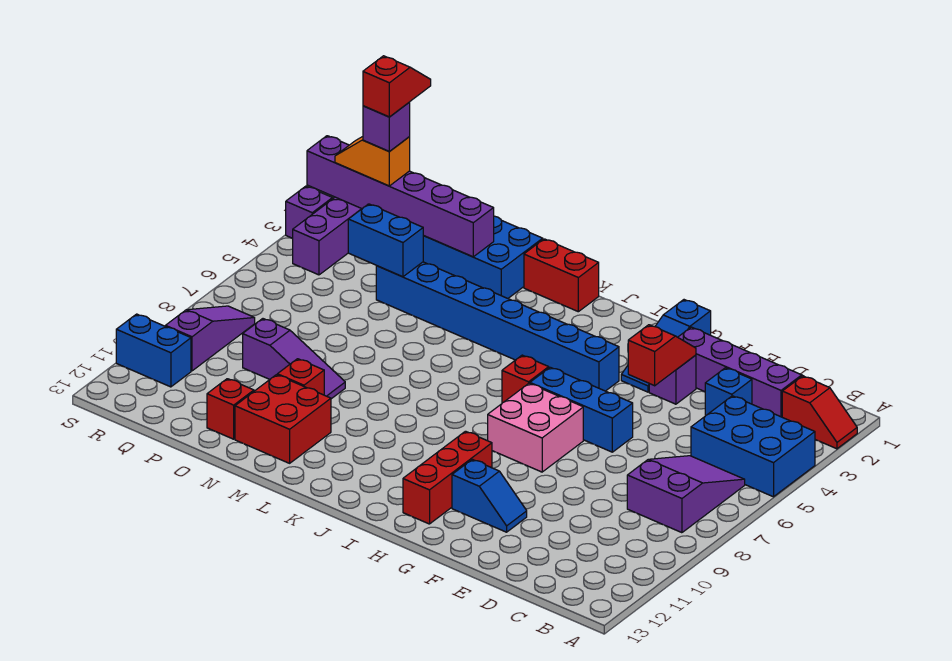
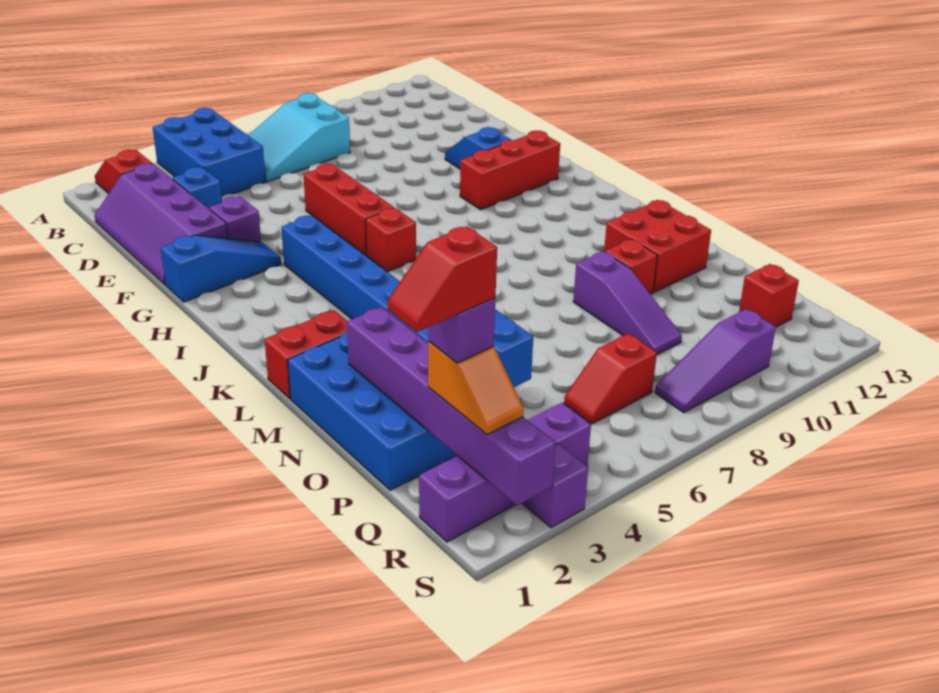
purple slope B6:C8 level 1 top 8 -> cyan slope B6:C8 level 1 top 8
red slope F3:F4 level 2 top 4 -> red slope Q6:Q7 level 1 top 7
blue brick F6:H6 level 1 -> red brick F6:H6 level 1
pink brick G7:H8 level 1 -> none
red brick K1:L1 level 1 -> red brick L1:L2 level 1
purple slope N9:P9 level 1 top P -> purple slope N9:P9 level 1 top N
red brick O12 level 1 -> red brick Q12 level 1
blue brick R11:S11 level 1 -> none

